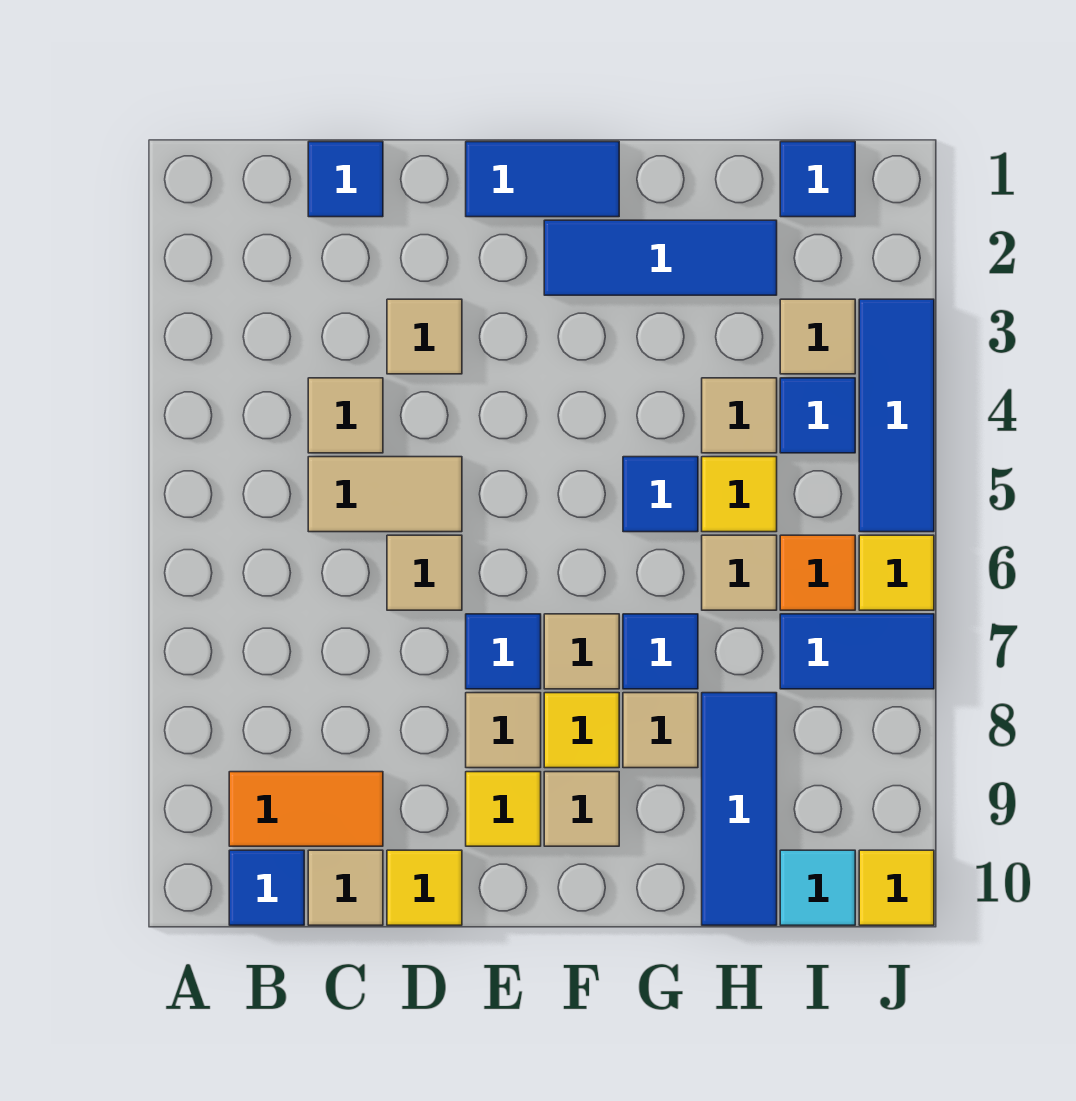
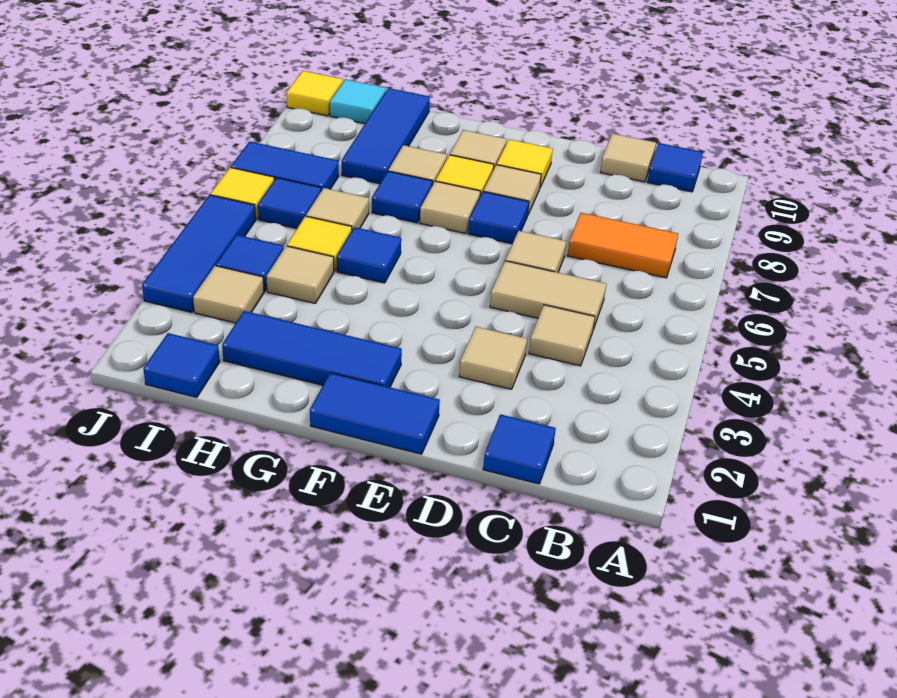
orange tile B9:C9 level 1 -> orange tile B7:C7 level 1
yellow tile D10 level 1 -> none
orange tile I6 level 1 -> blue tile I6 level 1

